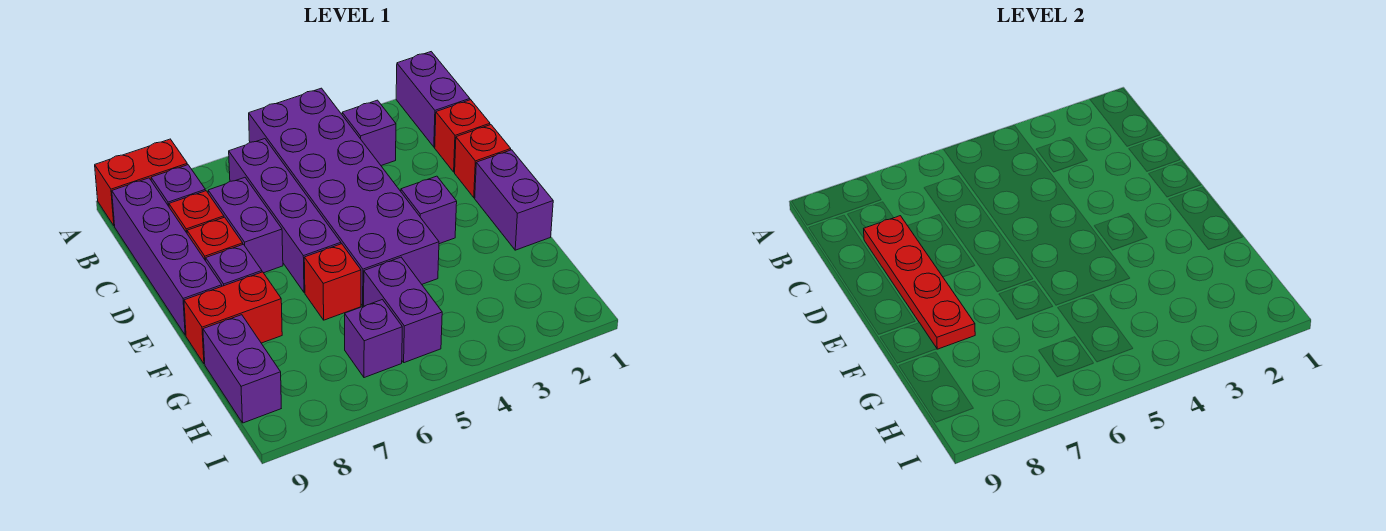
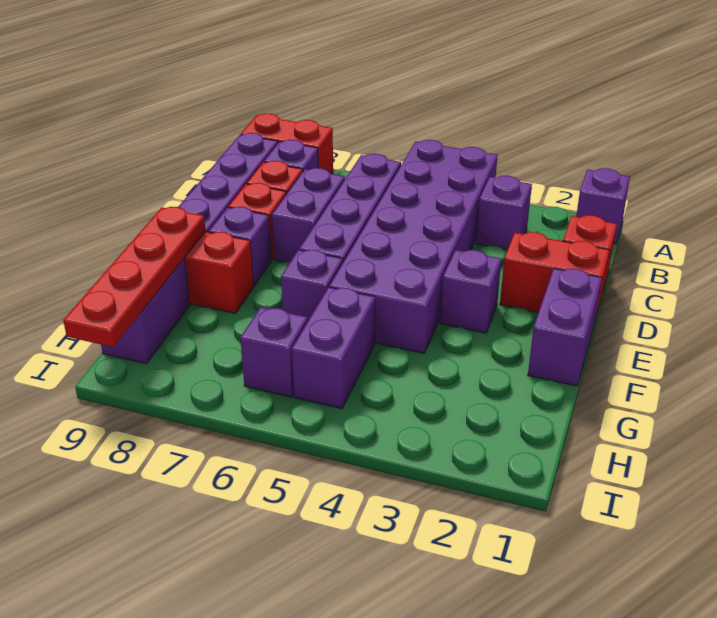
purple brick A1:B1 level 1 -> purple brick A1 level 1
red plate C8:F8 level 2 -> red plate F9:I9 level 2
red brick D1 level 1 -> red brick D1:D2 level 1
red brick F6 level 1 -> purple brick F6 level 1

